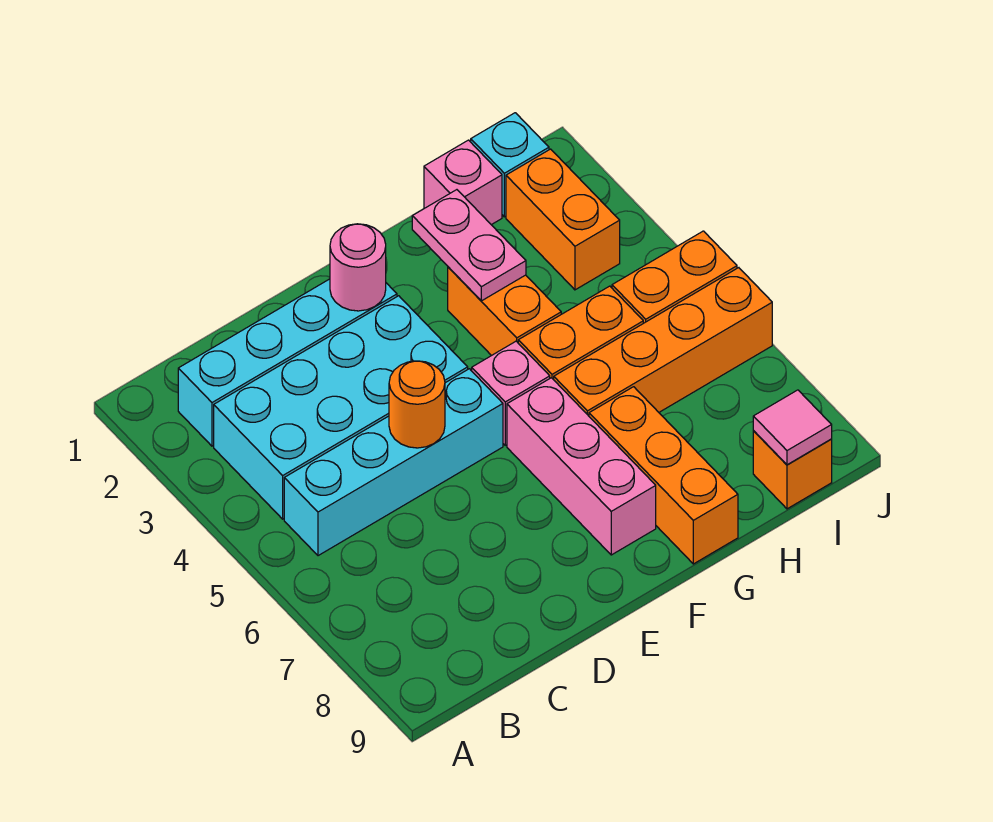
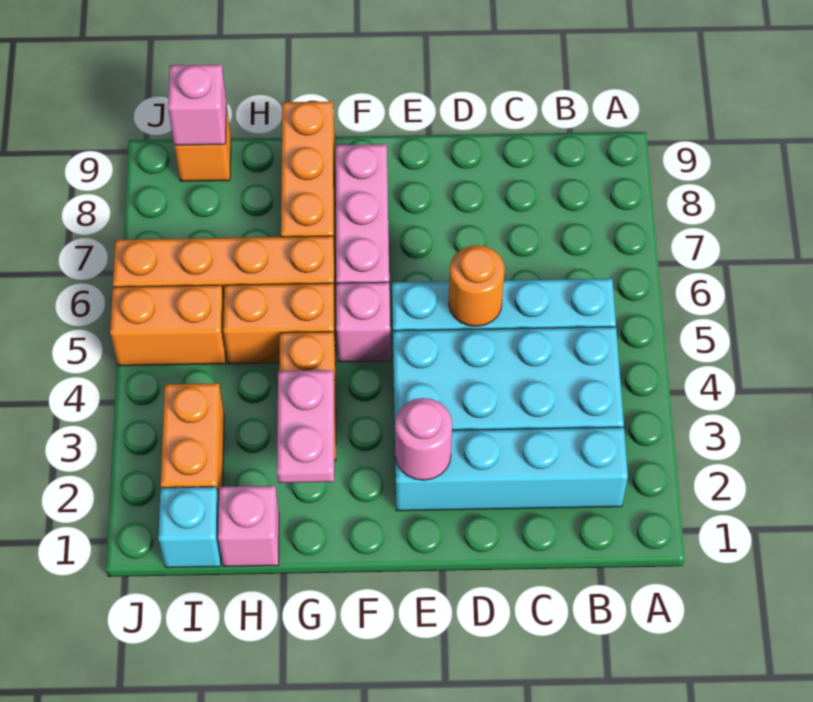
pink tile I9 level 2 -> pink brick I9 level 2

